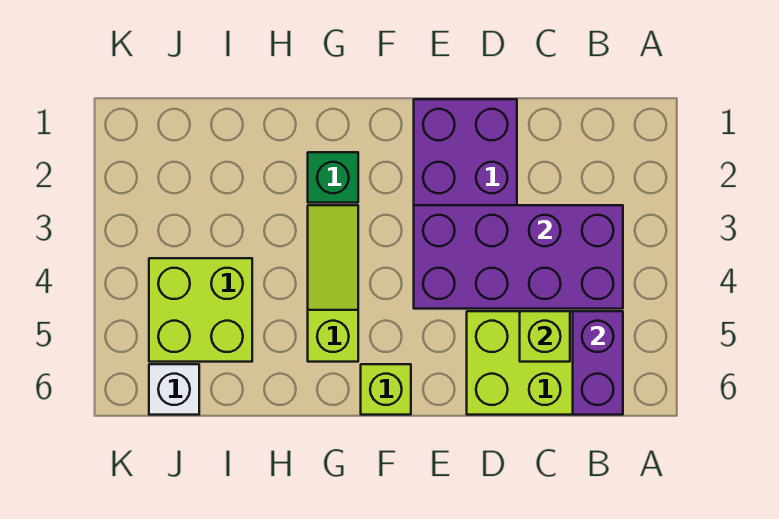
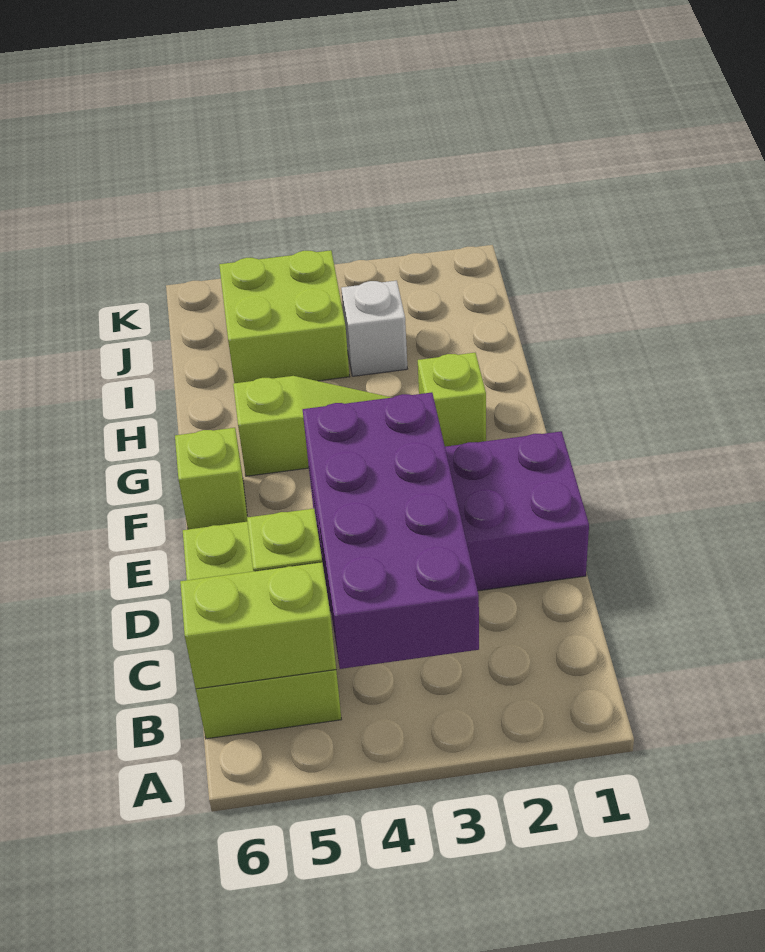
purple brick B5:B6 level 2 -> lime brick B5:B6 level 2
green brick G2 level 1 -> lime brick G2 level 1
white brick J6 level 1 -> white brick I3 level 1

